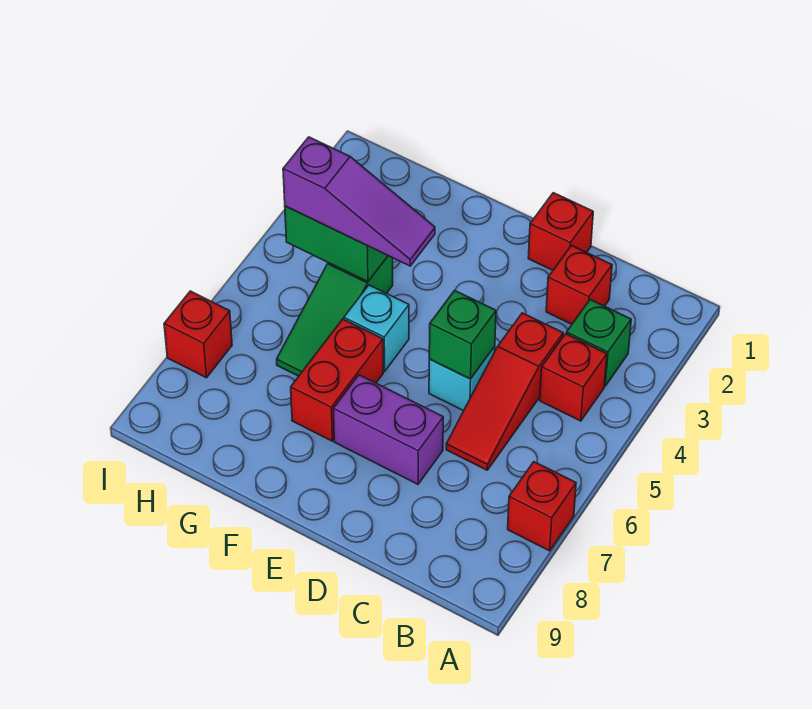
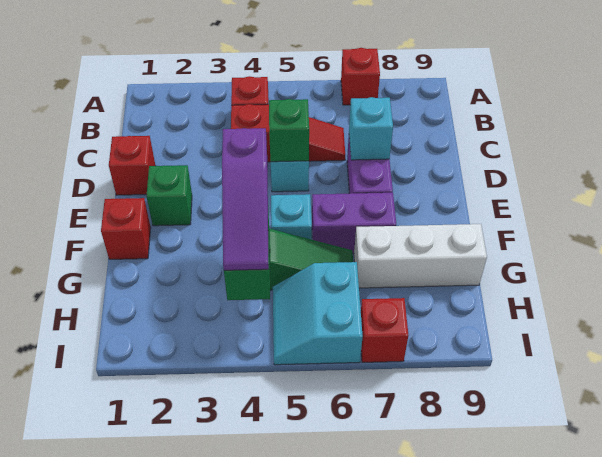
green brick B3 level 1 -> green brick E2 level 1
red brick C2 level 1 -> red brick F1 level 1
none -> cyan brick D7 level 2
purple slope F4:H4 level 3 top H -> purple slope F4:H4 level 3 top F
red brick F6:F7 level 1 -> purple brick F6:F7 level 1
none -> white brick G7:G9 level 1
none -> cyan slope H5:I6 level 1 top 6

